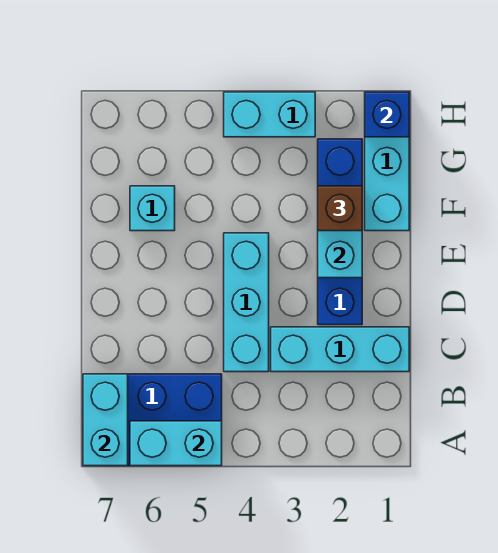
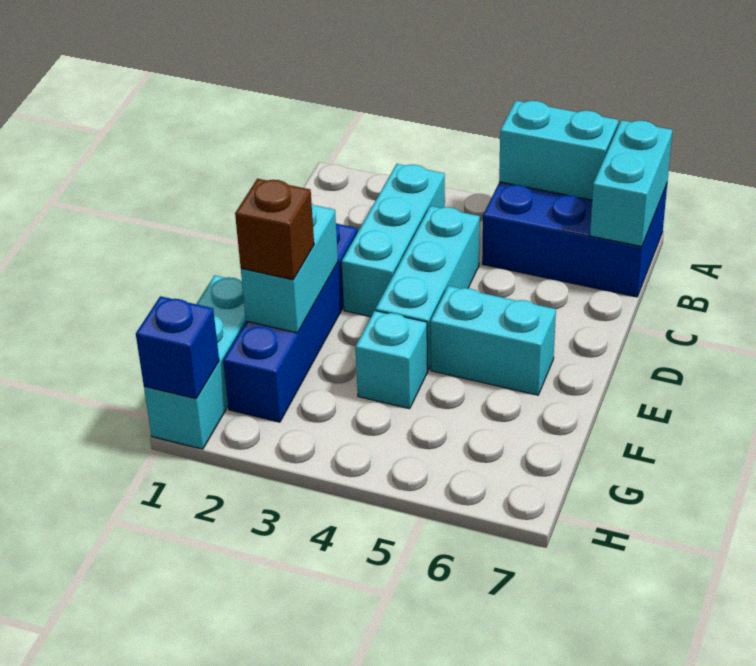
cyan brick C1:C3 level 1 -> cyan brick B3:D3 level 1
cyan brick F6 level 1 -> cyan brick F4 level 1
cyan brick H3:H4 level 1 -> cyan brick E5:E6 level 1

